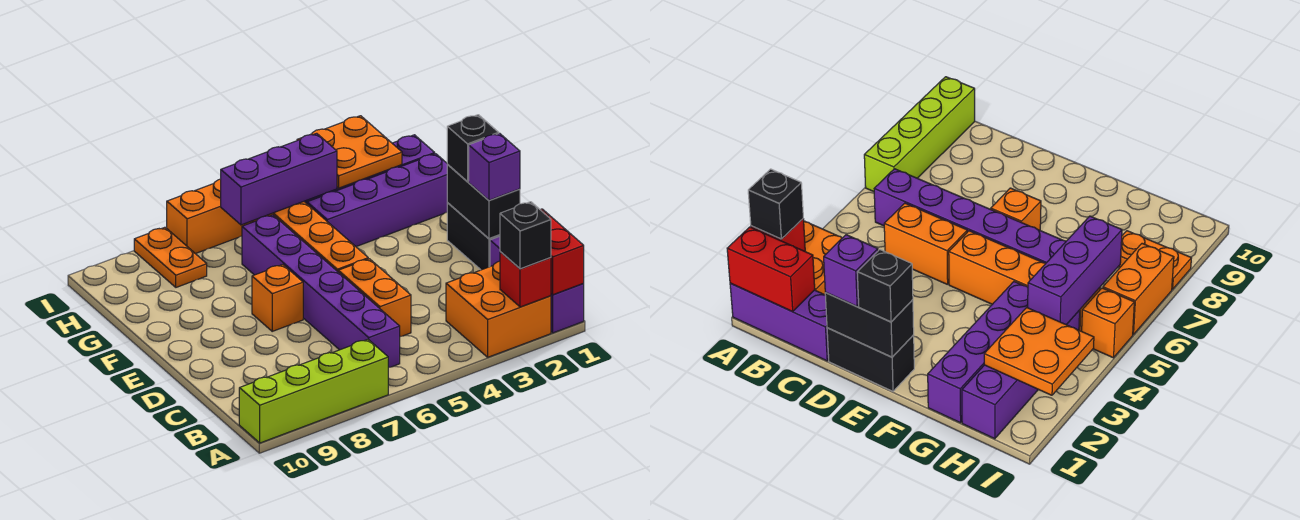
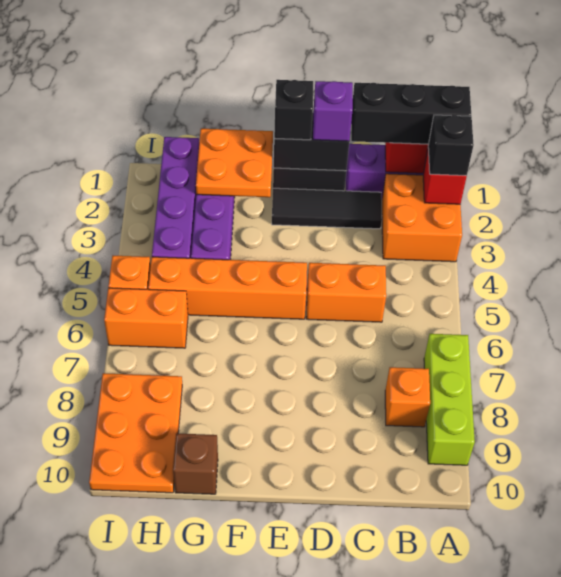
none -> black brick A1:C1 level 3
lime brick A7:A10 level 1 -> lime brick A7:A9 level 1
purple brick B6:G6 level 1 -> none
none -> black tile C2:E2 level 1
orange brick E7 level 1 -> orange brick B8 level 1
none -> brown brick G10 level 1
orange plate H2:I3 level 2 -> orange plate F1:G2 level 2
purple brick H4:H6 level 2 -> none
orange plate H8:I8 level 1 -> orange plate H8:I10 level 1
orange brick I6:I7 level 1 -> orange brick H6:I6 level 1

